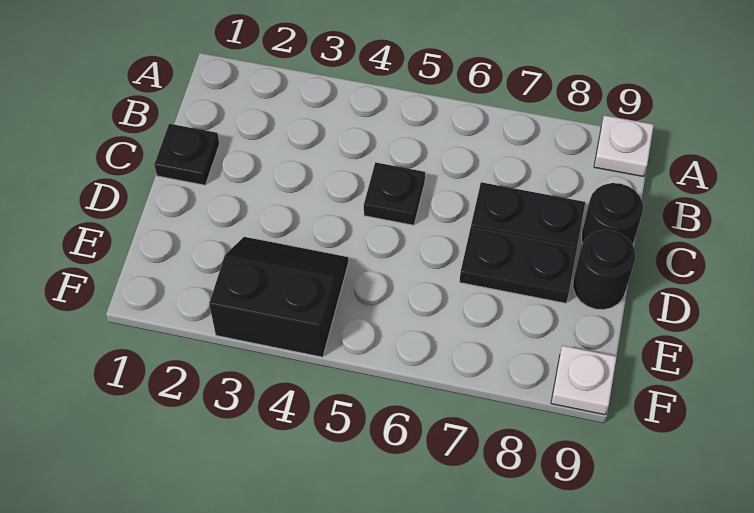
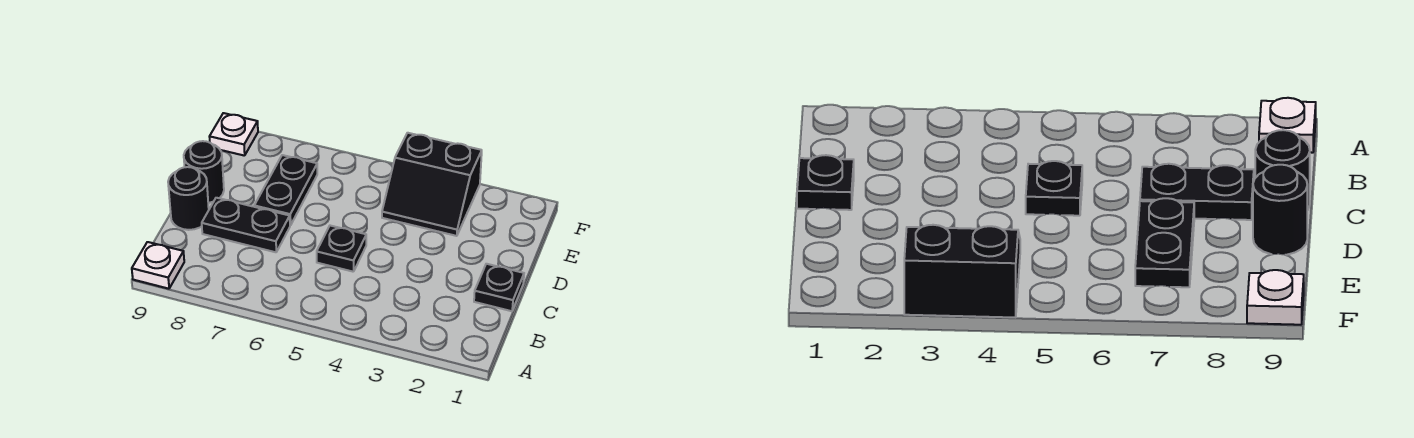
black plate D7:D8 level 1 -> black plate D7:E7 level 1

